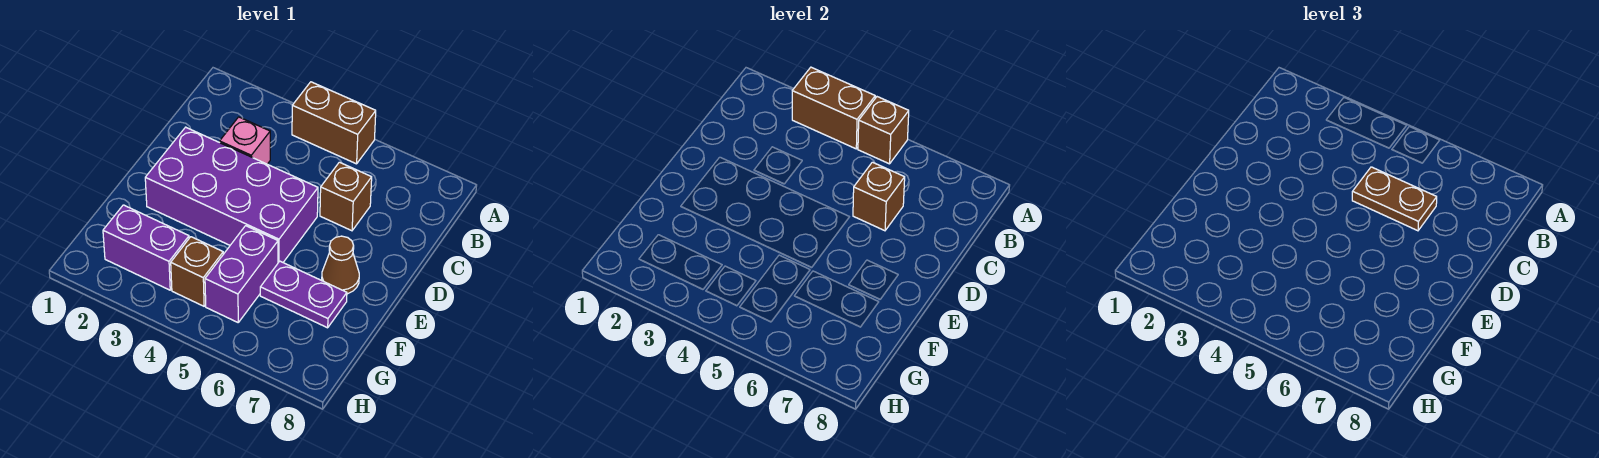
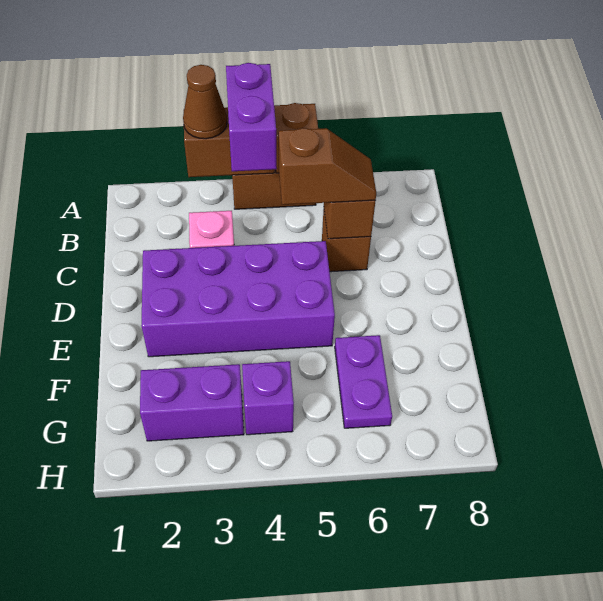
brown plate C5:C6 level 3 -> brown slope C5:C6 level 3 top 5
brown cone E7 level 1 -> brown cone A3 level 3
purple brick F5:G5 level 1 -> purple brick A4:B4 level 3
purple plate F6:F7 level 1 -> purple plate F6:G6 level 1
brown brick G4 level 1 -> purple brick G4 level 1

